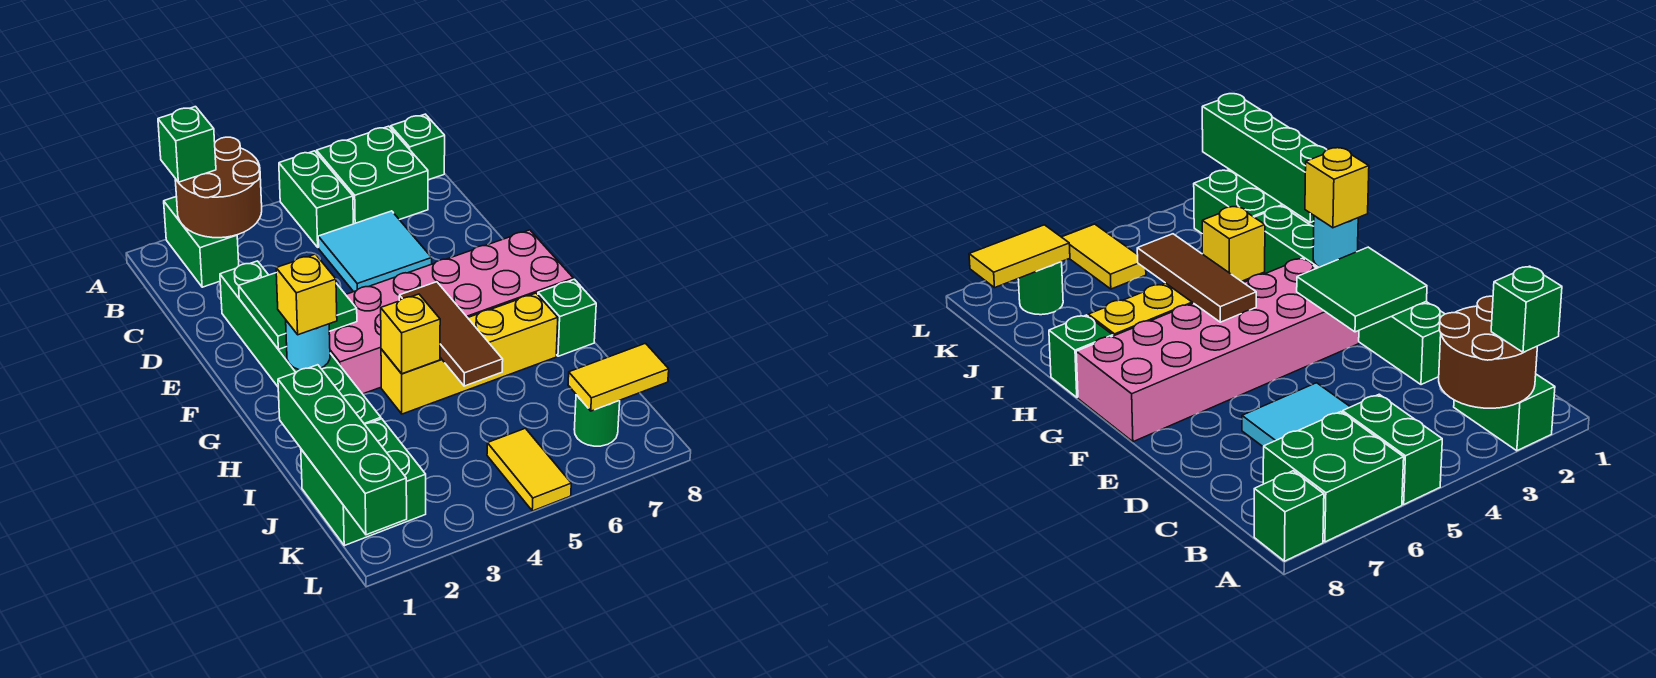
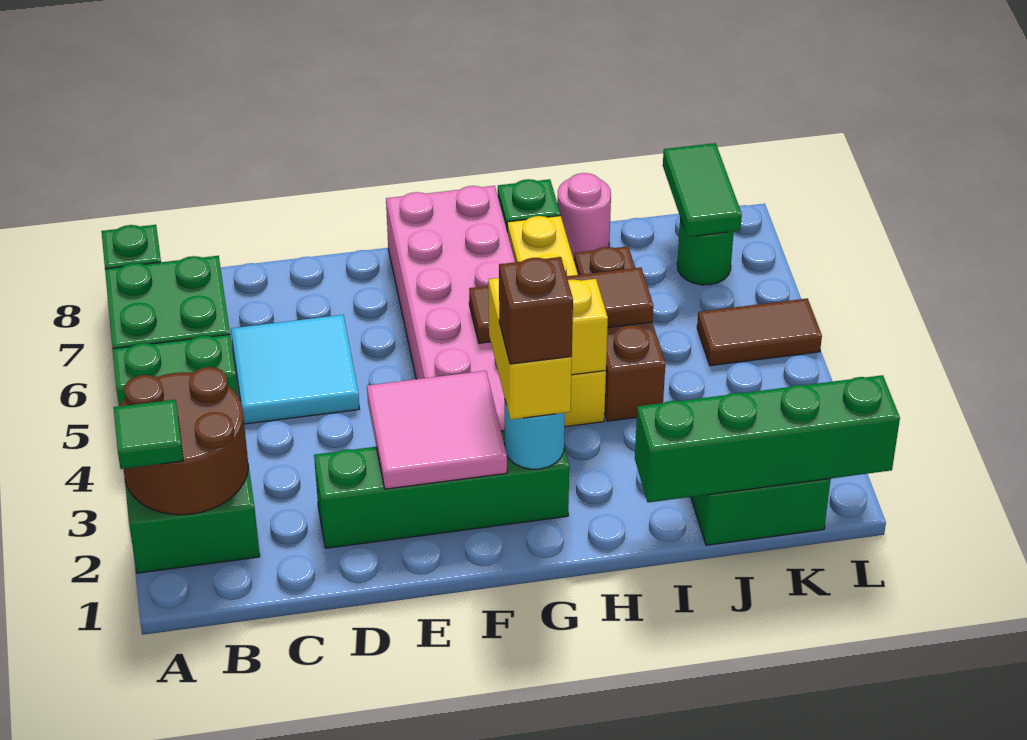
green brick A2 level 3 -> green tile A2 level 3
green brick D2:I2 level 1 -> green brick D2:G2 level 1
green tile E2:F3 level 2 -> pink tile E2:F3 level 2
yellow brick G2 level 3 -> yellow brick G2:G3 level 3
none -> brown brick G2 level 4
none -> brown brick I4:I6 level 1
none -> pink round brick I8 level 1
yellow tile K5:L5 level 1 -> brown tile K5:L5 level 1
yellow tile K7:K8 level 2 -> green tile K7:K8 level 2

